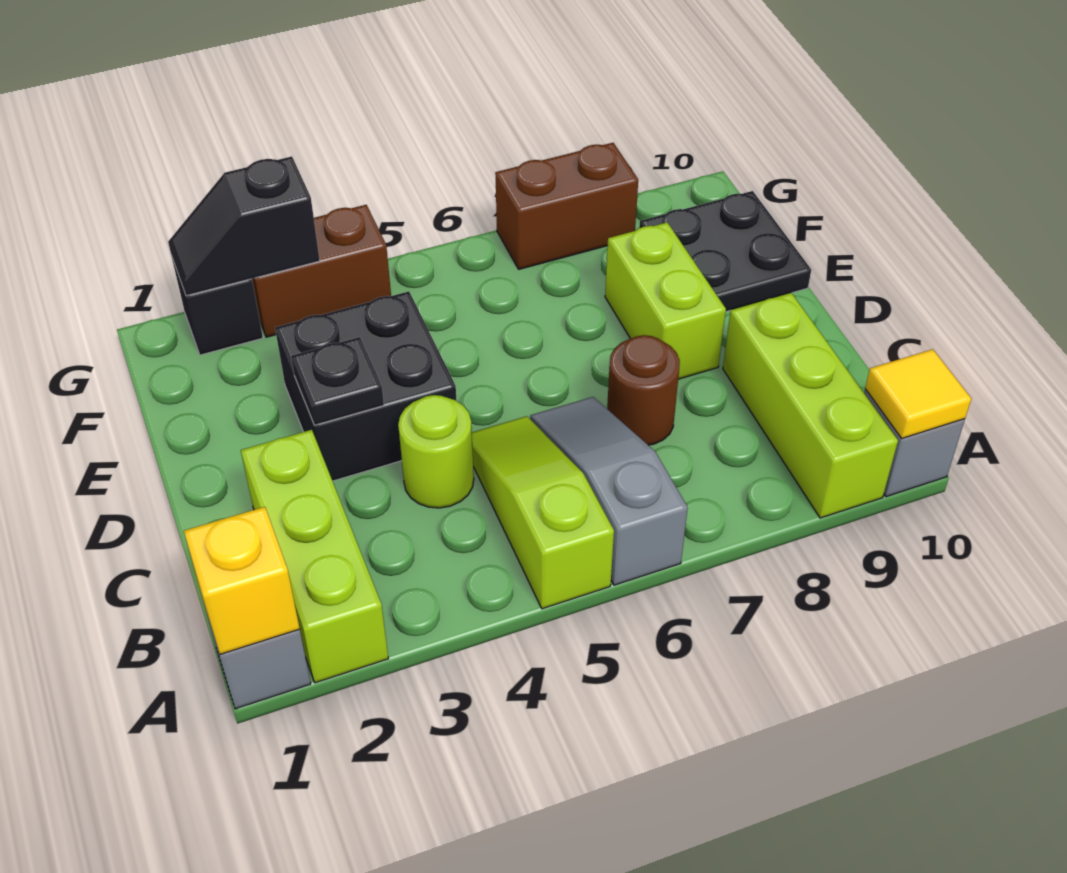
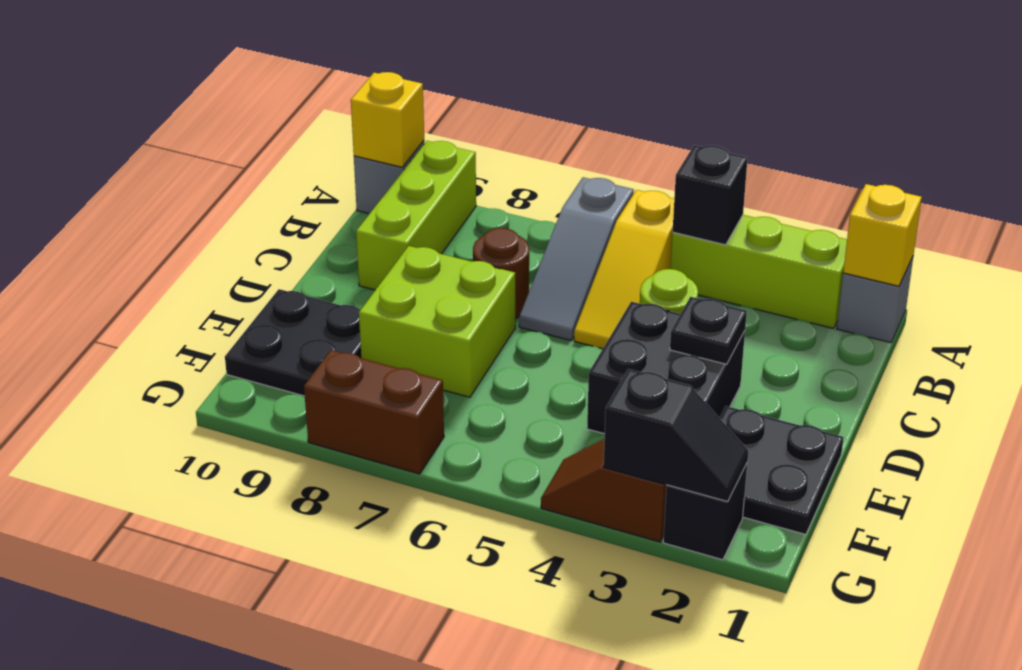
lime brick A2:C2 level 1 -> lime brick A2:A4 level 1
none -> black brick A4 level 2
lime slope A5:C5 level 1 top A -> yellow slope A5:C5 level 1 top A
yellow tile A10 level 2 -> yellow brick A10 level 2
lime brick D8:E8 level 1 -> lime brick D7:E8 level 1
none -> black plate E1:F2 level 1
brown brick G3:G4 level 1 -> brown slope G3:G4 level 1 top 3

